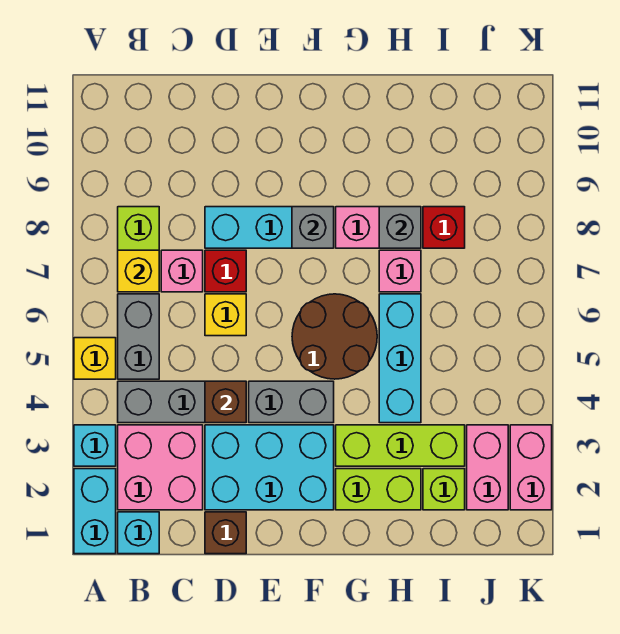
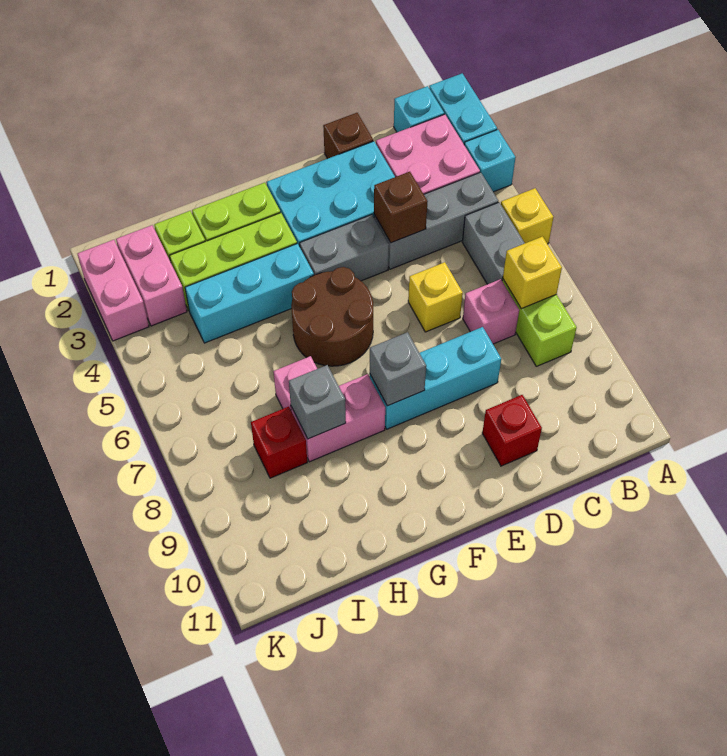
red brick D7 level 1 -> red brick D10 level 1
cyan brick H4:H6 level 1 -> cyan brick G4:I4 level 1

